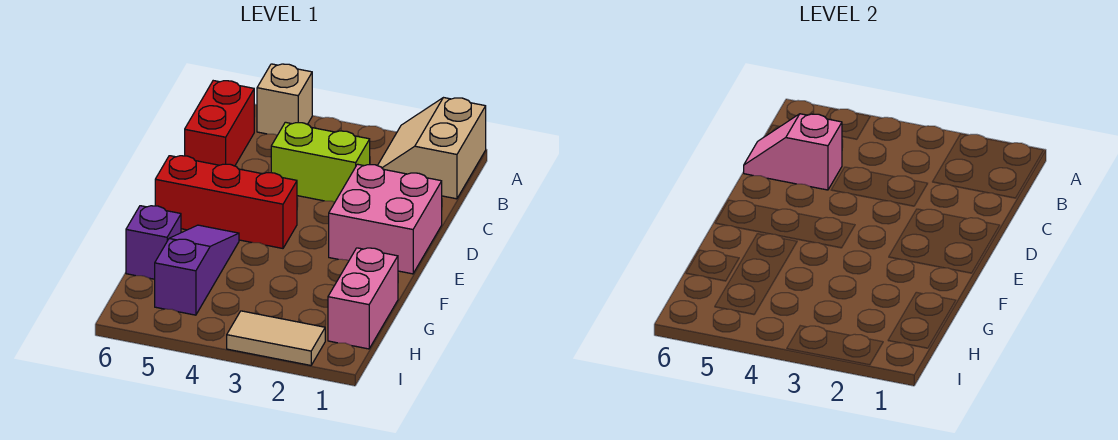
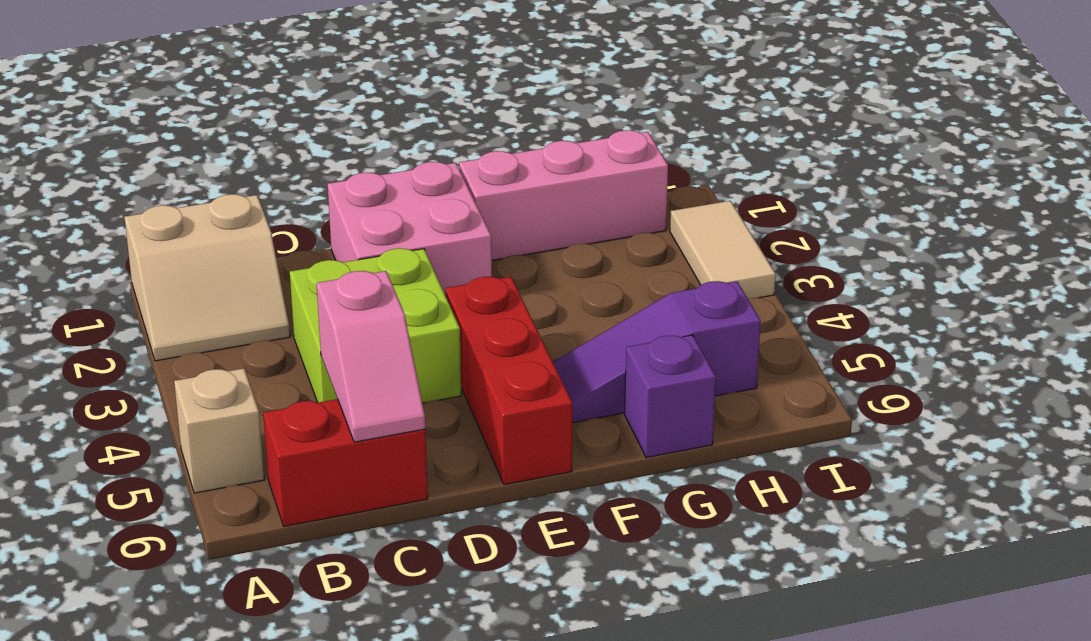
lime brick C3:C4 level 1 -> lime brick C3:D4 level 1
pink brick G1:H1 level 1 -> pink brick F1:H1 level 1

